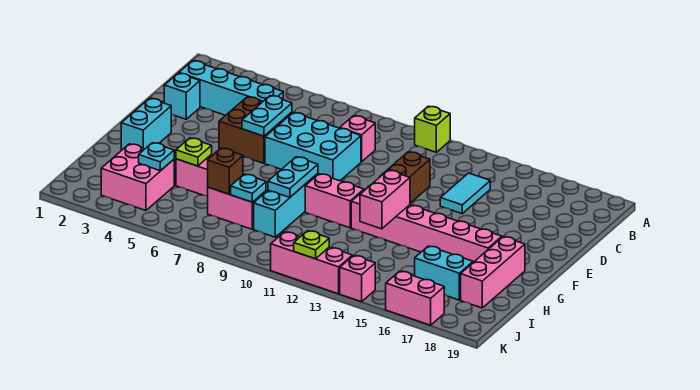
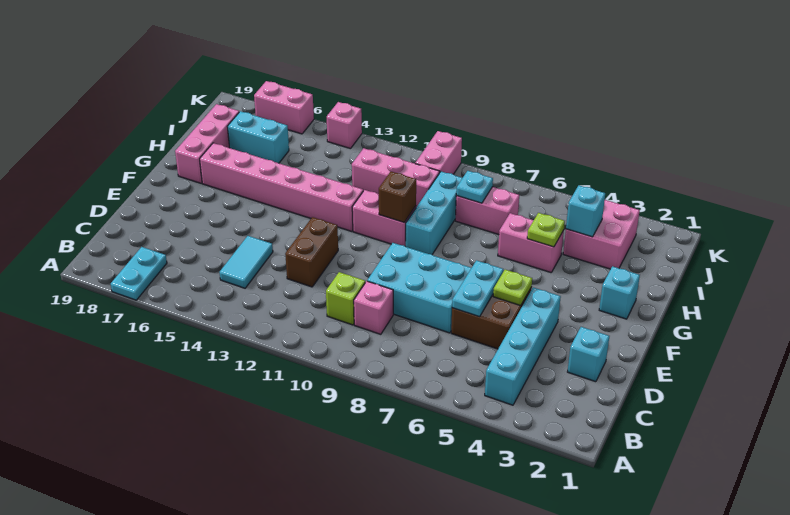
lime brick A11 level 1 -> lime brick C10 level 1
cyan brick C2:C5 level 1 -> cyan brick B4:E4 level 1
cyan brick F2:G2 level 1 -> cyan brick G2 level 1
cyan plate G9:H9 level 2 -> cyan plate A17:B17 level 1
pink brick G13:H13 level 2 -> pink brick J10:K10 level 1
cyan plate I4 level 2 -> cyan brick I4 level 2
brown brick I7 level 2 -> brown brick G10 level 2
pink brick K11:K13 level 1 -> pink brick I10:I12 level 1
lime plate K12 level 2 -> lime plate E5 level 2

